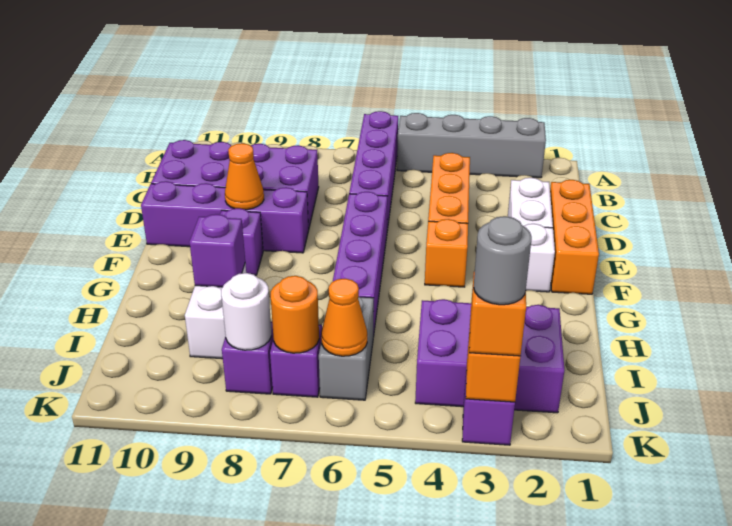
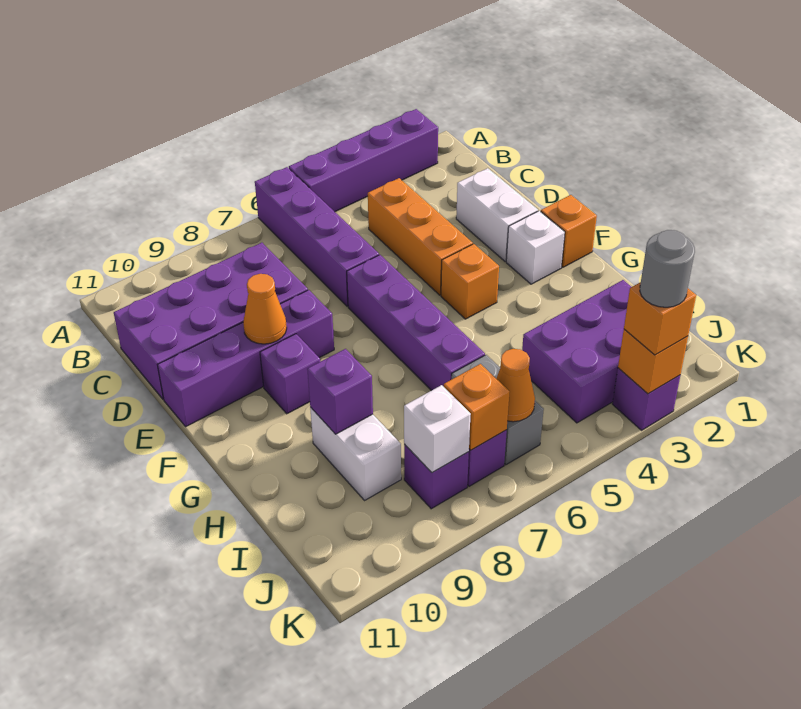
grey brick A2:A5 level 1 -> purple brick A2:A5 level 1
orange brick D1:F1 level 1 -> orange brick F1 level 1
orange round brick J7 level 2 -> orange brick J7 level 2
white round brick J8 level 2 -> white brick J8 level 2

